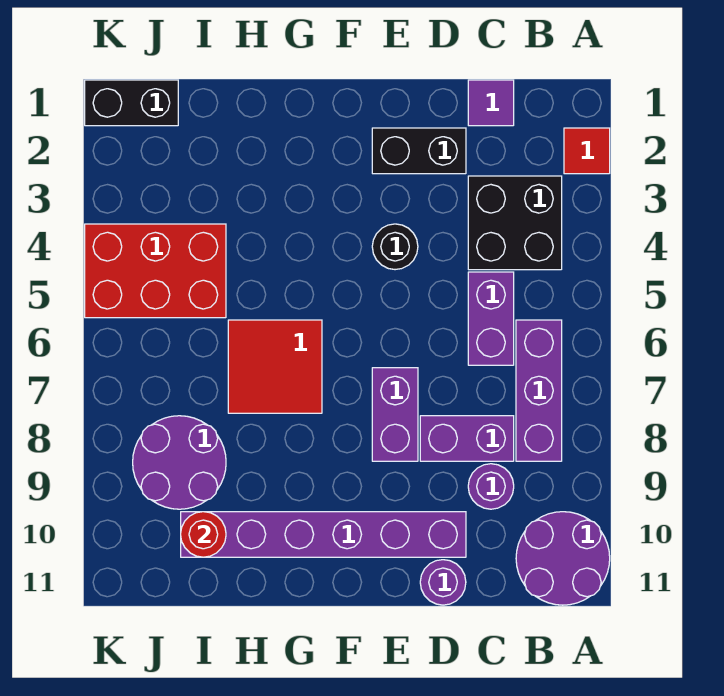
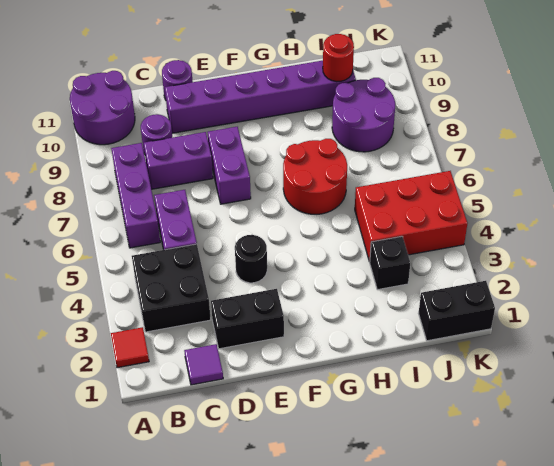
red tile G6:H7 level 1 -> red round brick G6:H7 level 1
none -> black brick I3 level 1

